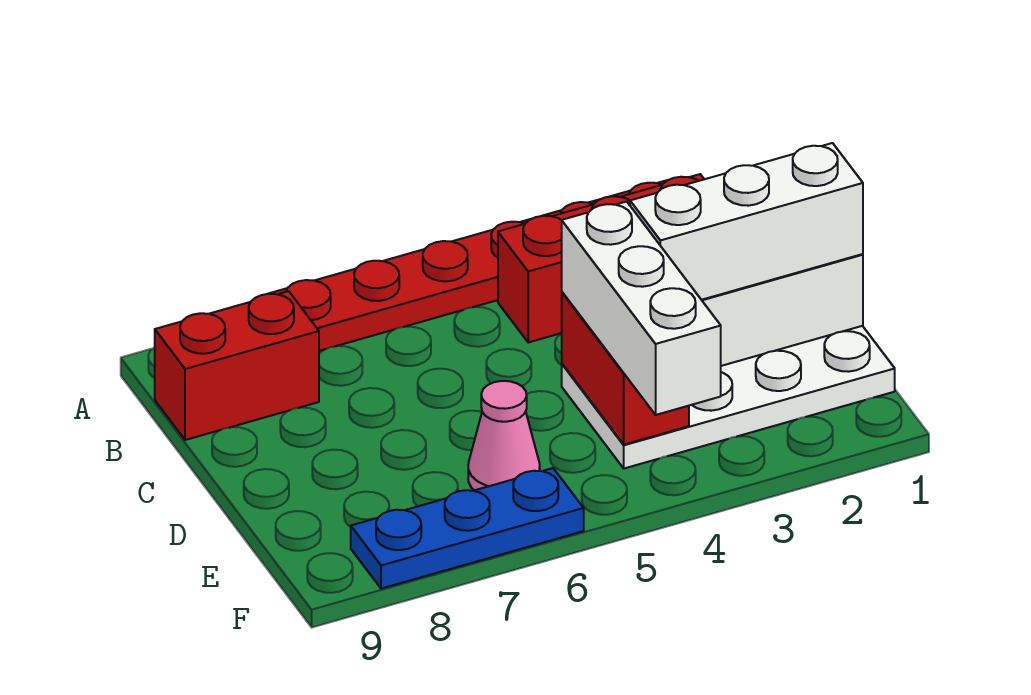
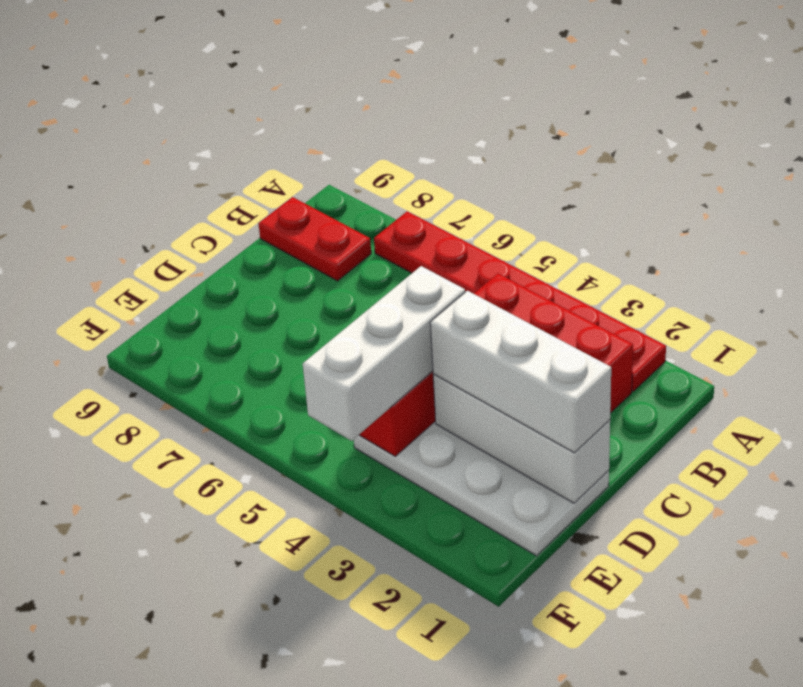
red brick B8:B9 level 1 -> red plate B8:B9 level 1
pink cone E6 level 1 -> none
blue plate F6:F8 level 1 -> none

